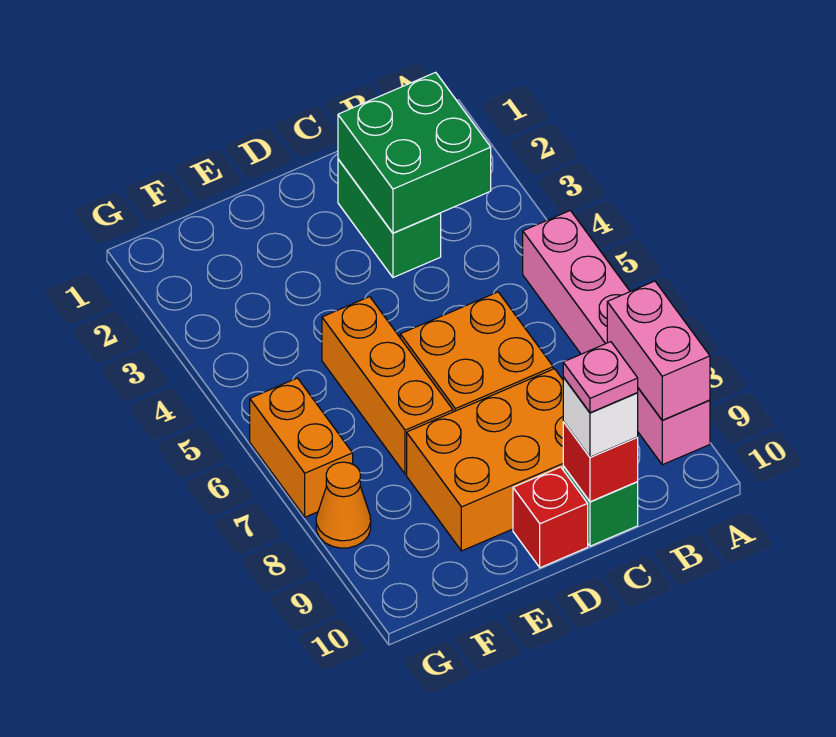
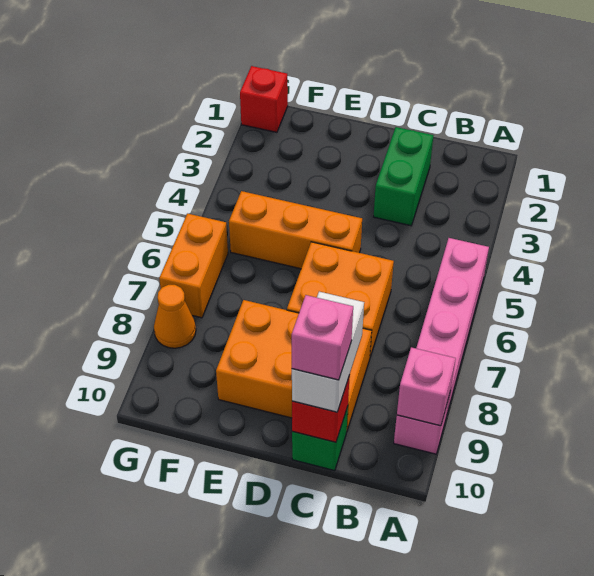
pink brick A8:A9 level 2 -> pink brick A9 level 2
green brick B2:C3 level 2 -> none
white brick C10 level 3 -> white brick C9:C10 level 3
pink plate C10 level 4 -> pink brick C10 level 4
red brick D10 level 1 -> red brick G1 level 1
orange brick E5:E7 level 1 -> orange brick D5:F5 level 1

